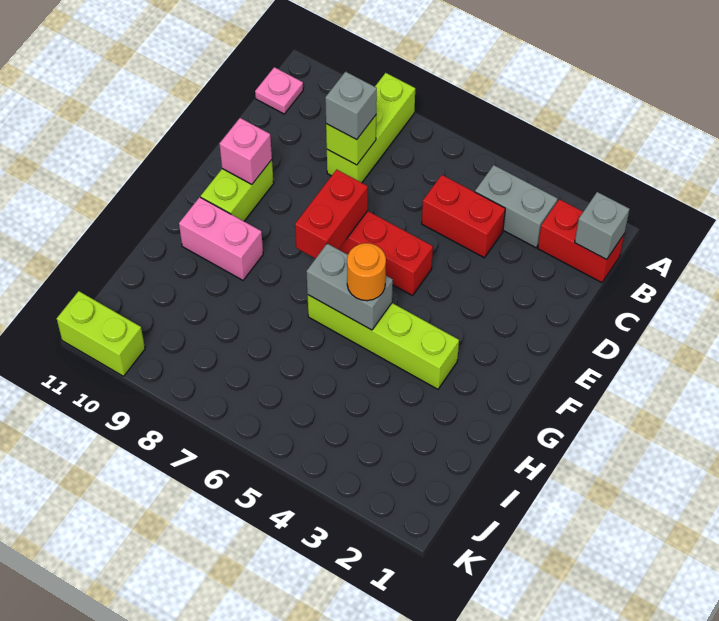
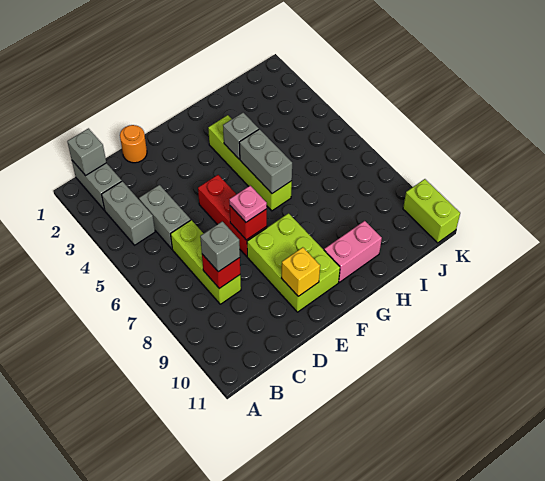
lime brick A8:C8 level 1 -> lime brick C6:C8 level 1
red brick B1:B2 level 1 -> grey brick B1:B2 level 1
pink plate B11 level 1 -> pink plate E7 level 3
red brick C4:C5 level 1 -> grey brick C4:C5 level 1
lime brick C8 level 2 -> red brick C8 level 2
red brick E7:F7 level 2 -> red brick E7 level 2
lime brick E10:F10 level 1 -> lime brick E8:F10 level 1
pink brick E10 level 2 -> yellow brick E10 level 2
none -> grey brick G4 level 2
orange round brick G5 level 3 -> orange round brick D1 level 1
pink brick G9:G10 level 1 -> pink brick G10:H10 level 1

